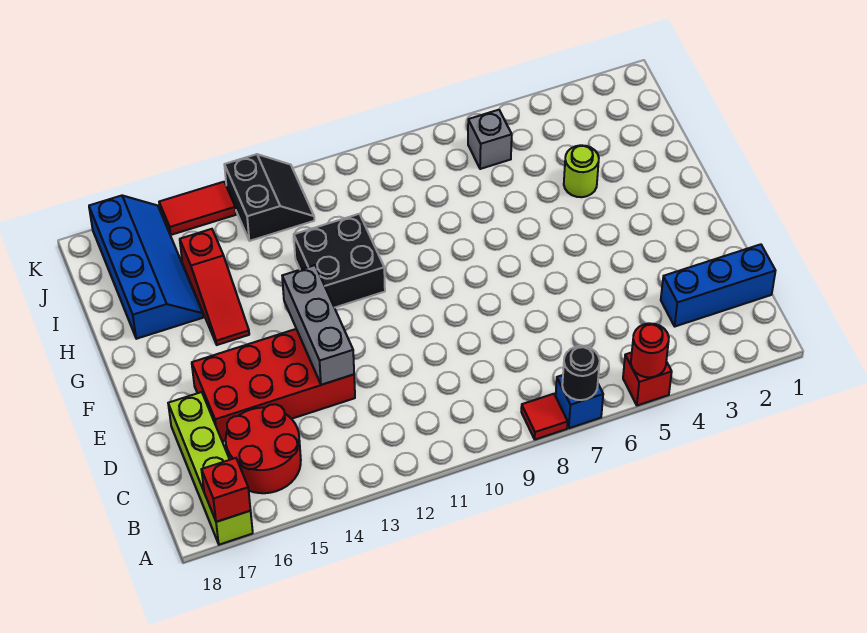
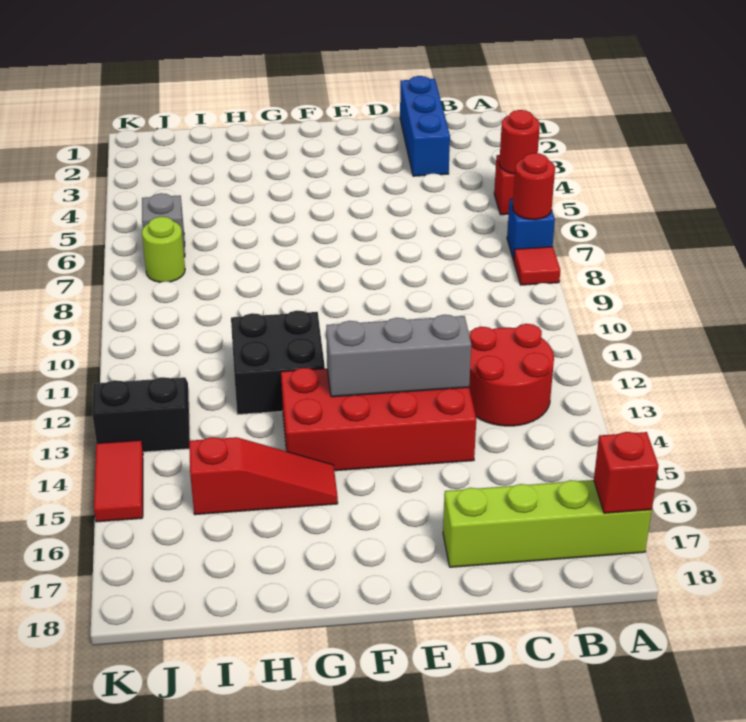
black round brick A7 level 2 -> red round brick A7 level 2
red round brick B15:C16 level 1 -> red round brick B12:C13 level 1
red brick D13:E16 level 1 -> red brick D13:G14 level 1
lime round brick H4 level 1 -> lime round brick J7 level 1
blue slope H16:K17 level 1 top 17 -> none

